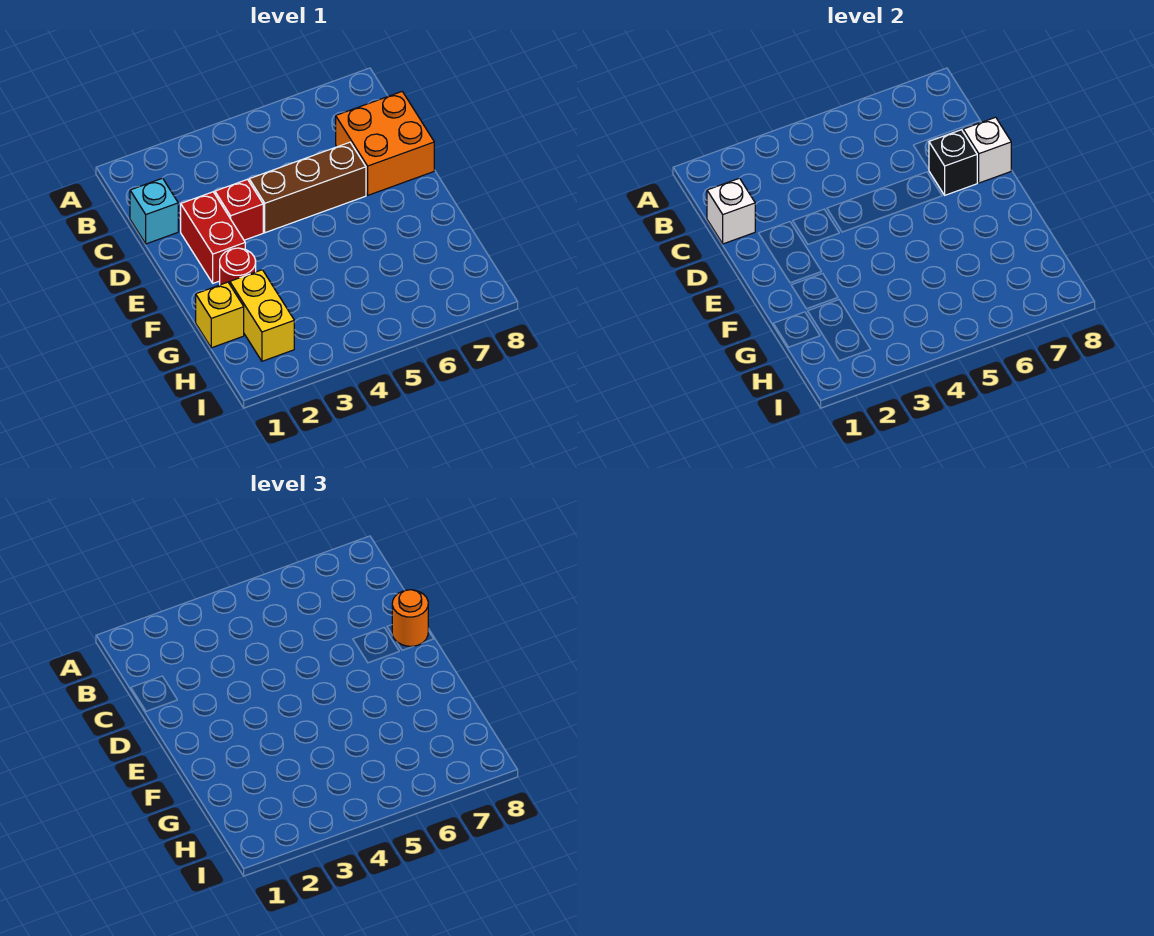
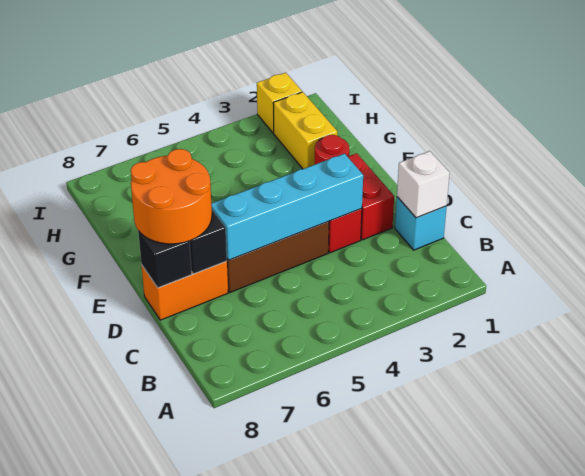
orange brick C7:D8 level 1 -> orange brick D7:D8 level 1
none -> cyan brick D3:D6 level 2
white brick D8 level 2 -> black brick D8 level 2
orange round brick D8 level 3 -> orange round brick D7:E8 level 3
yellow brick G1 level 1 -> yellow brick I2 level 1

